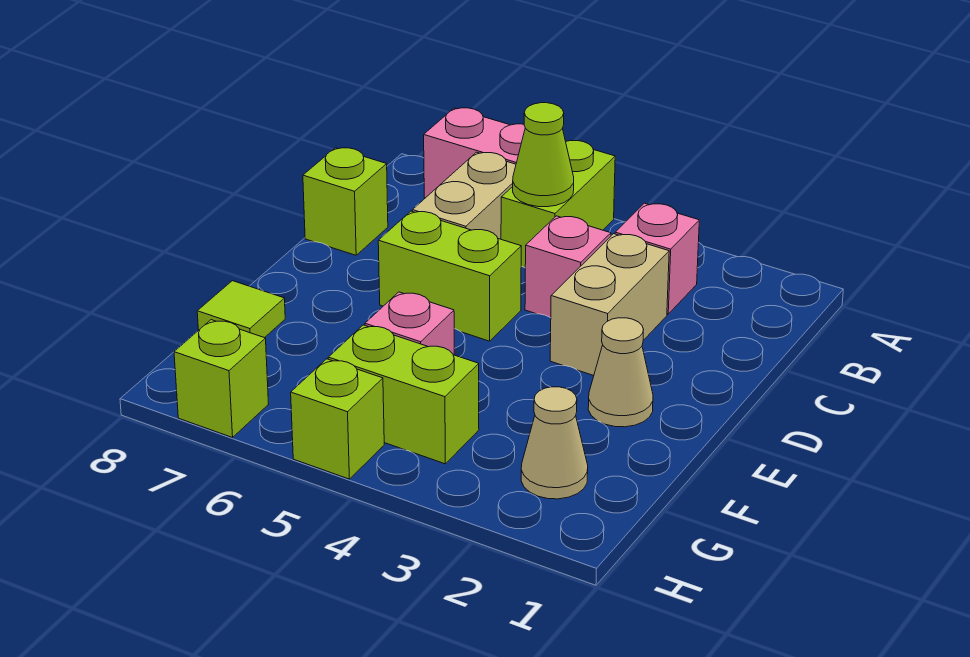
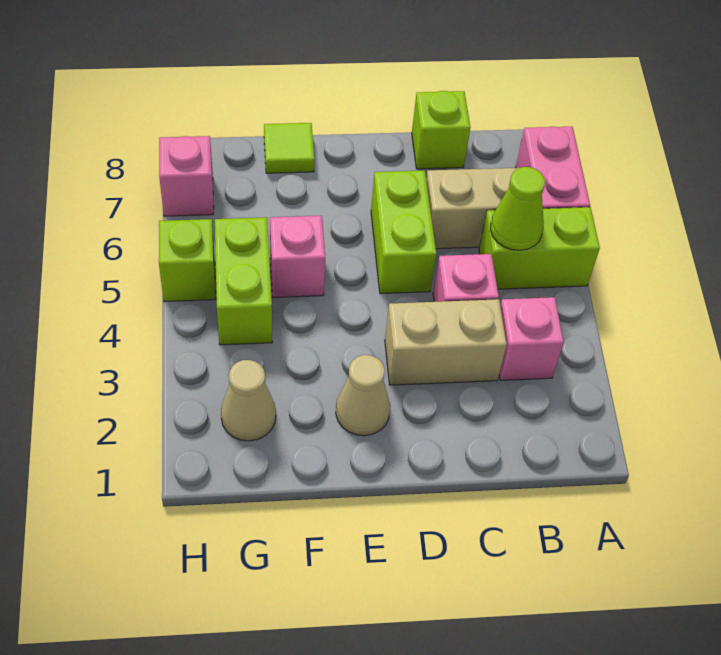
lime brick H7 level 1 -> pink brick H7 level 1

